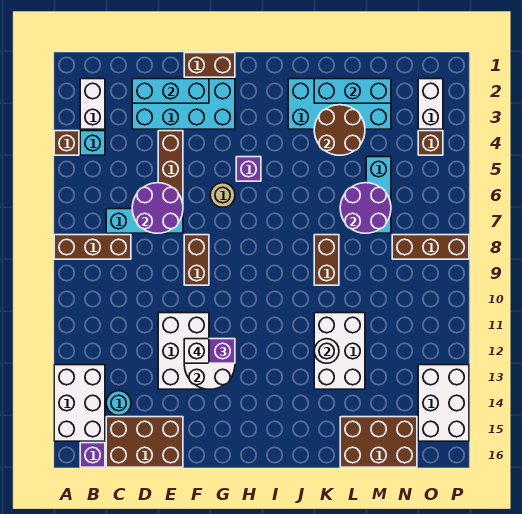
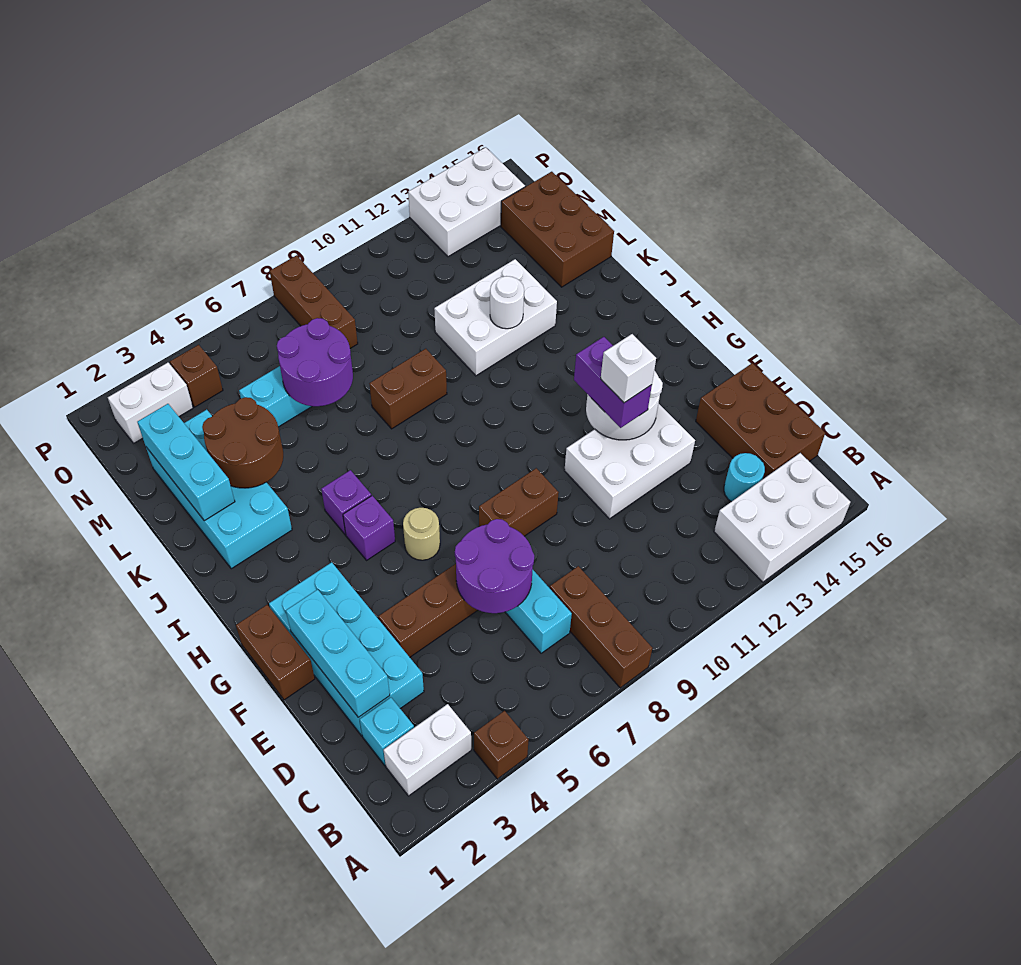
cyan brick B4 level 1 -> cyan brick C2 level 1
purple brick B16 level 1 -> purple brick I5 level 1

